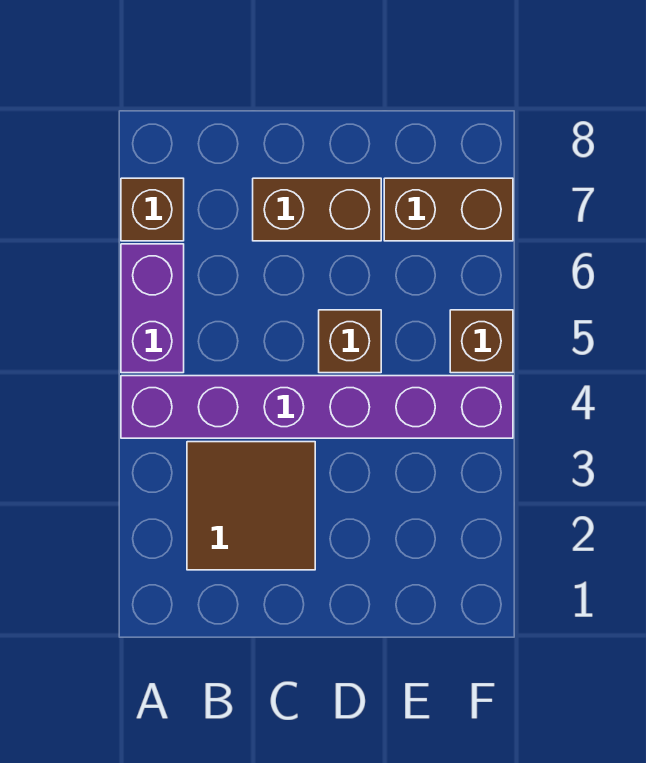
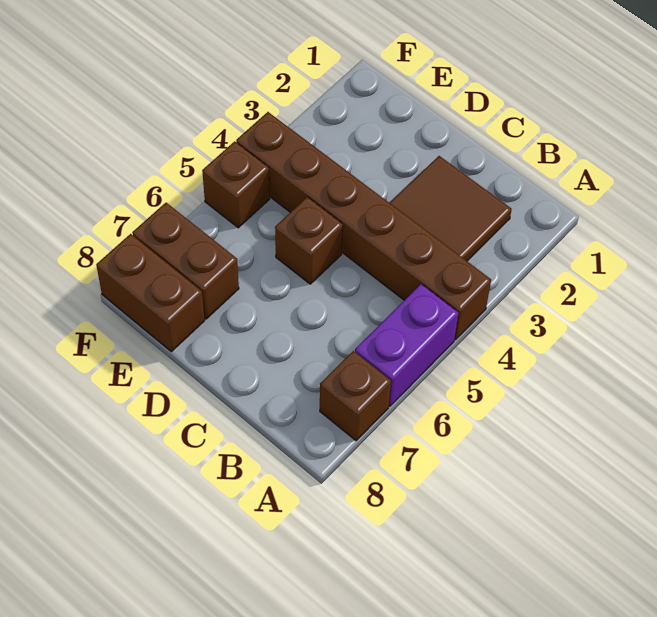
purple brick A4:F4 level 1 -> brown brick A4:F4 level 1
brown brick C7:D7 level 1 -> brown brick E8:F8 level 1

